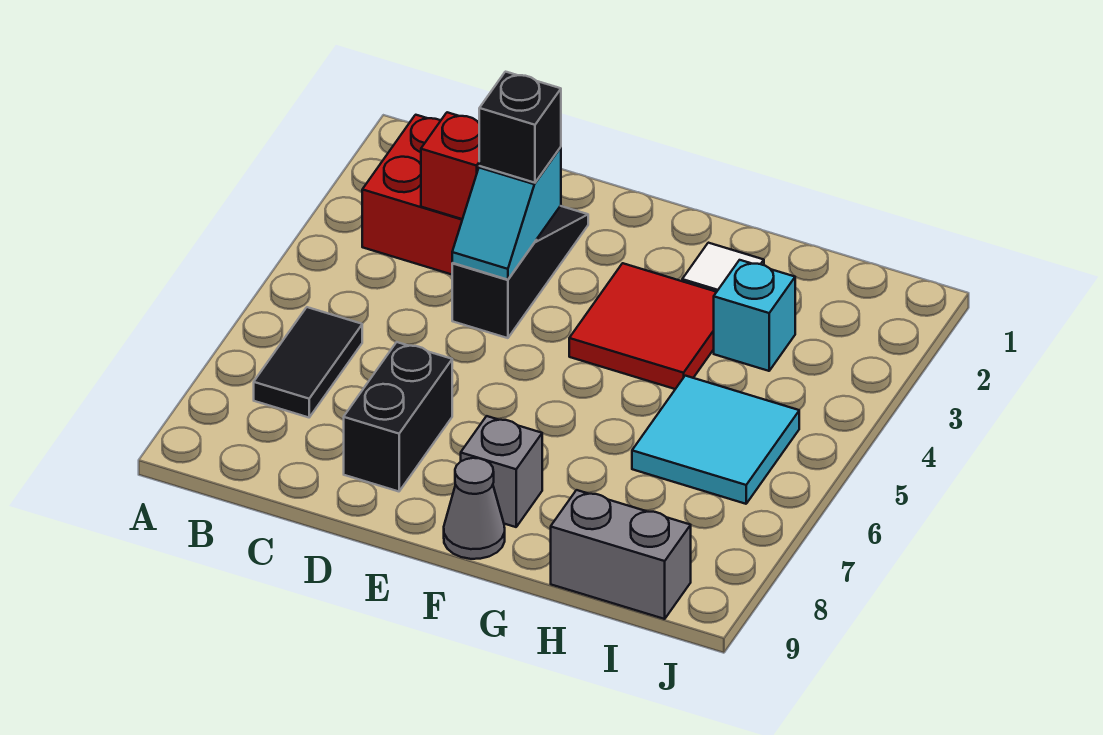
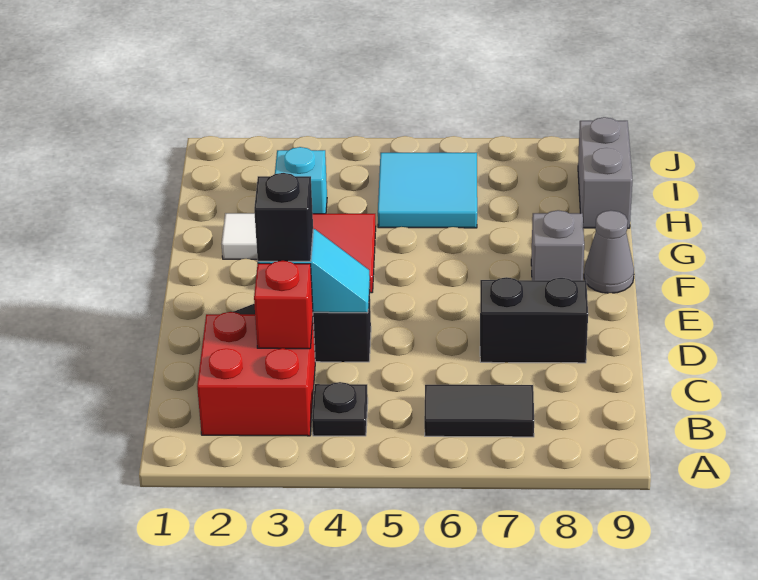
none -> black plate B4 level 1

